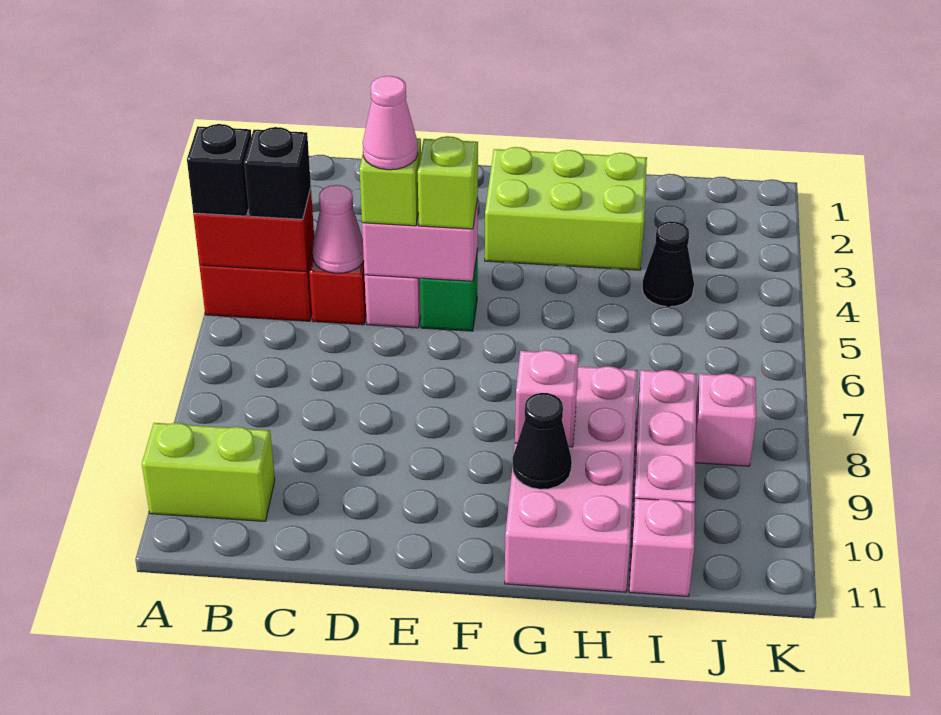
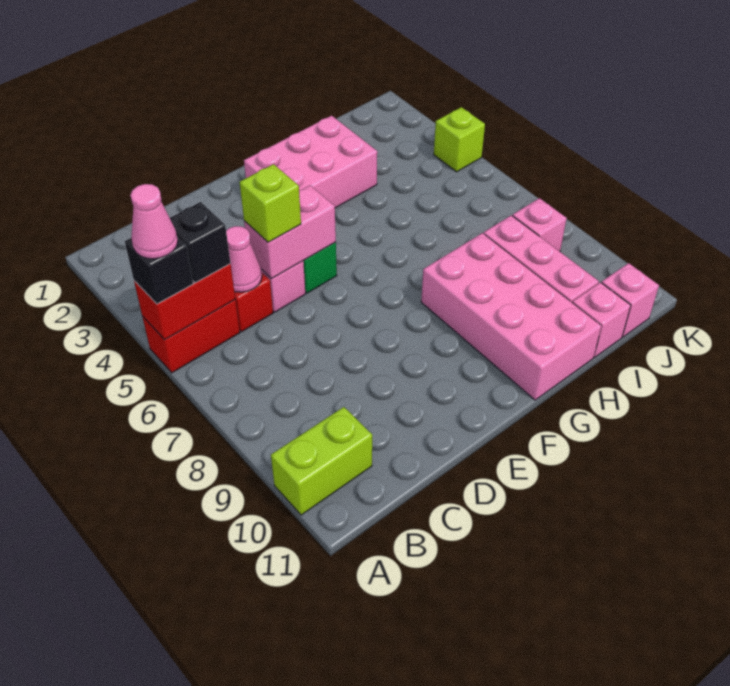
pink cone D5 level 4 -> pink cone A5 level 4
lime brick E5 level 3 -> lime brick K4 level 1
lime brick F2:H3 level 1 -> pink brick F2:H3 level 1
pink brick G9 level 2 -> pink brick J11 level 1
black cone G10 level 2 -> none
black cone I4 level 1 -> none

